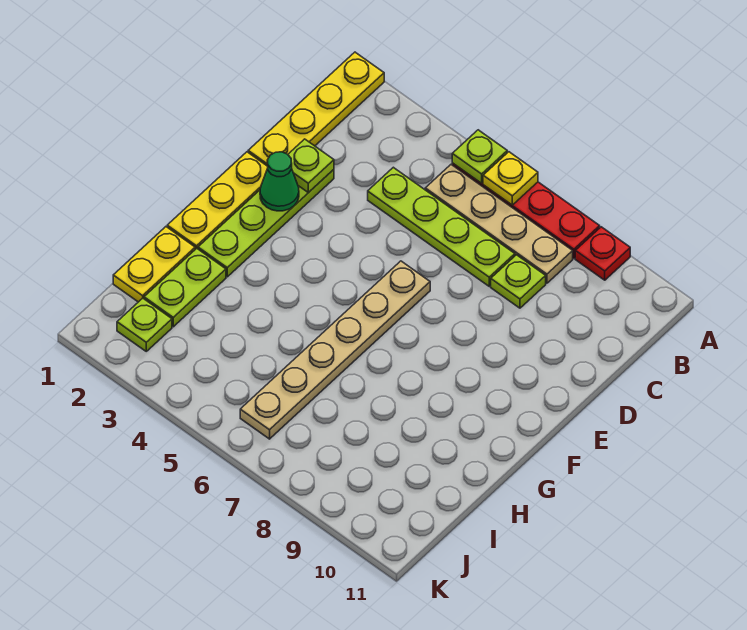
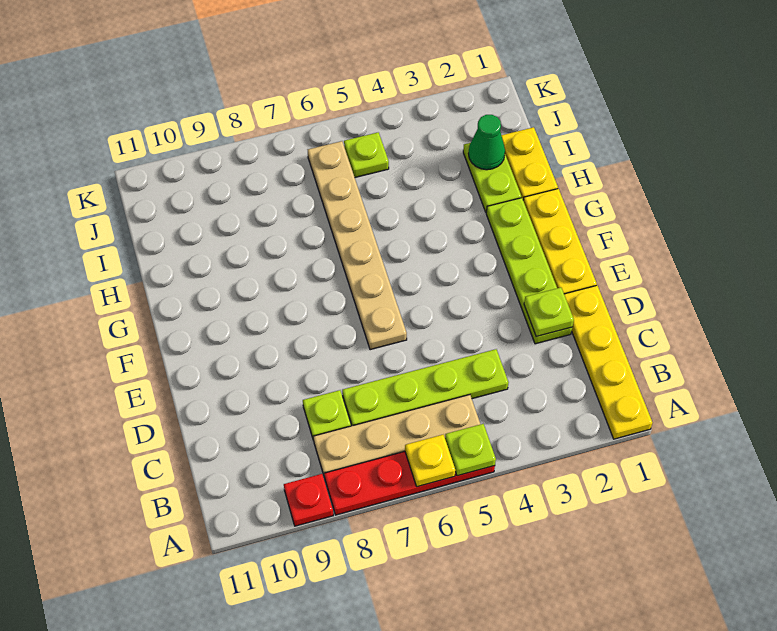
green cone E2 level 2 -> green cone I2 level 2
lime plate J2 level 1 -> lime plate J5 level 1

